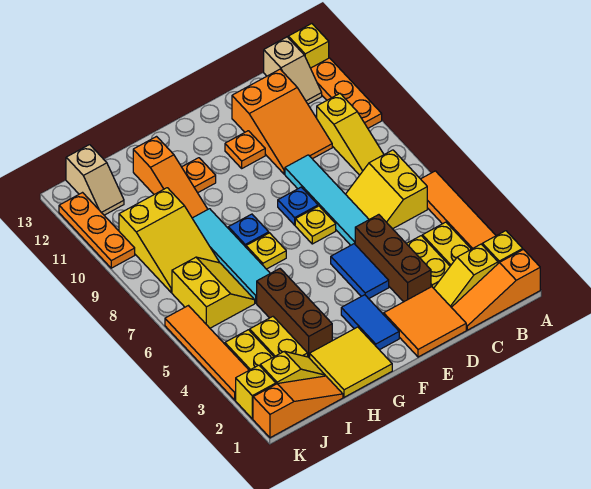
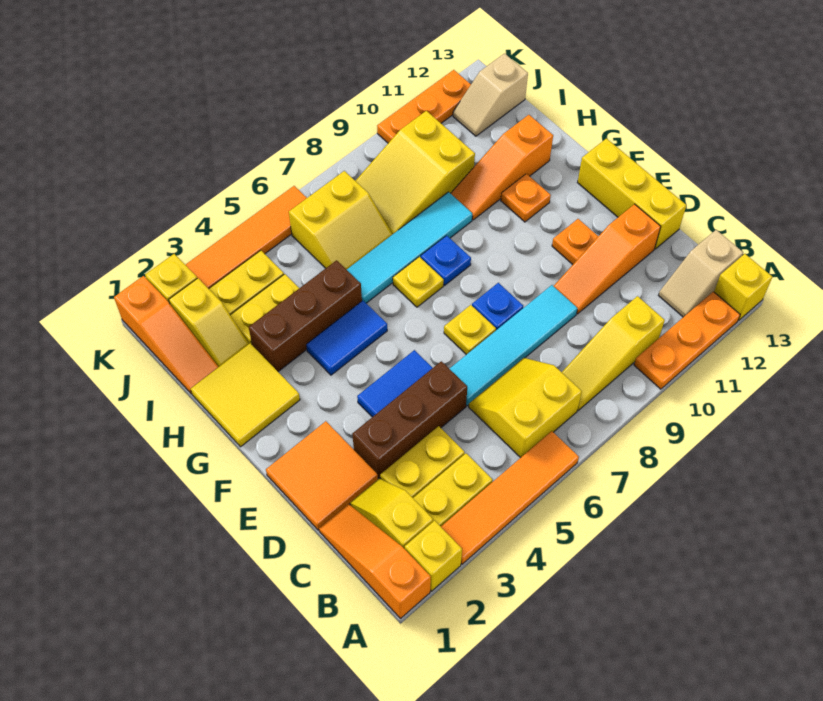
orange slope C10:D12 level 1 top 12 -> orange slope D10:D12 level 1 top 12
none -> yellow brick D13:F13 level 1
blue tile F2:F3 level 1 -> blue tile G4:G5 level 1

